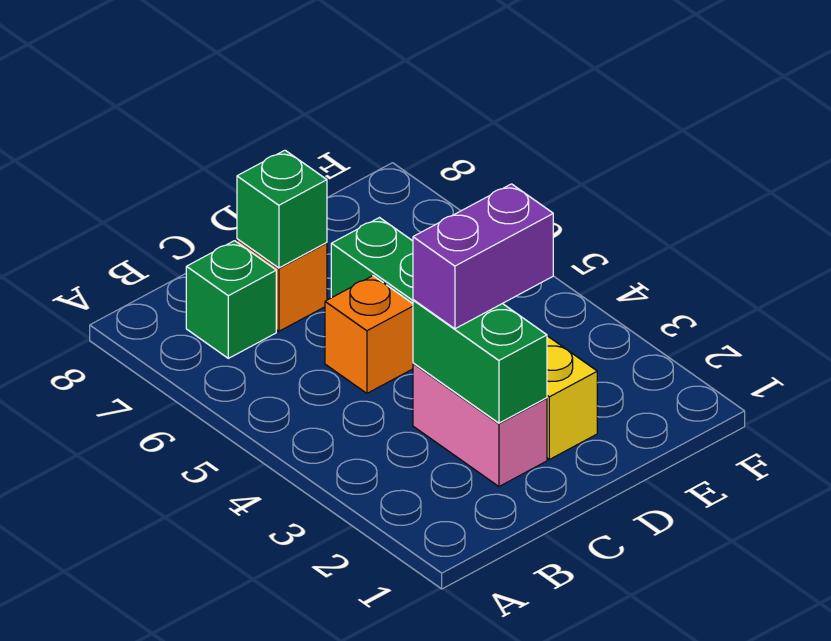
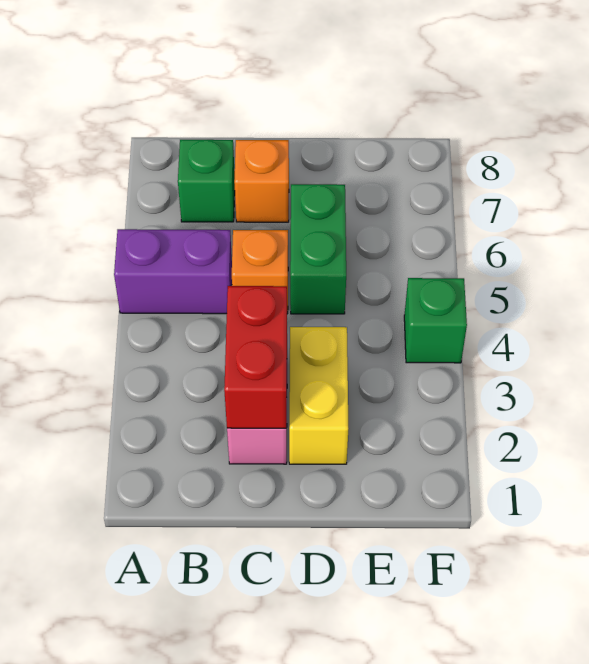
green brick C2:C3 level 2 -> red brick C2:C3 level 2
purple brick C3:D3 level 3 -> purple brick A5:B5 level 1
green brick C7 level 2 -> green brick F4 level 1

